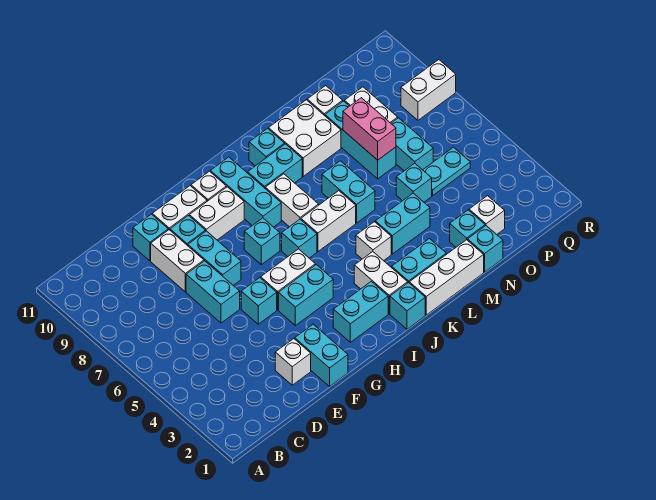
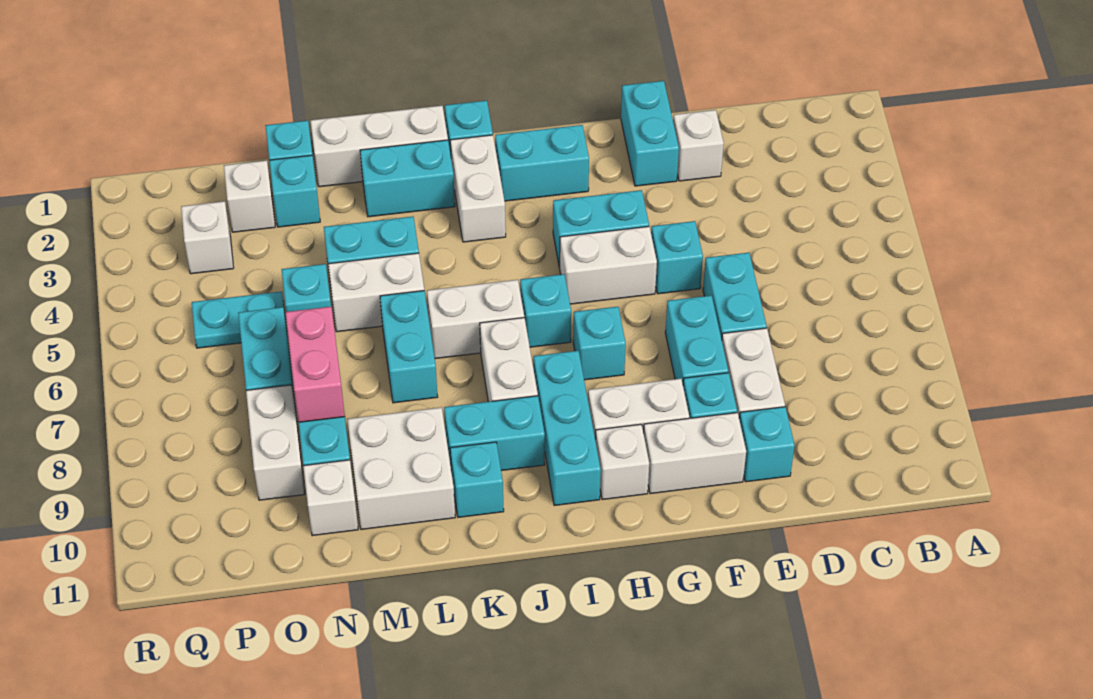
white brick K4 level 1 -> white brick P3 level 1
white brick Q8:R8 level 1 -> white brick L5:M5 level 1

